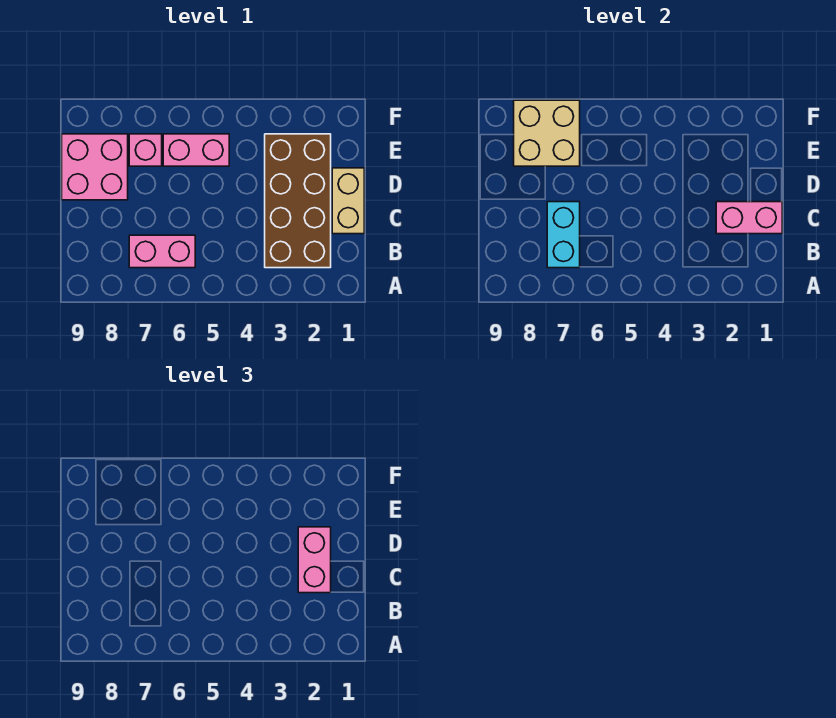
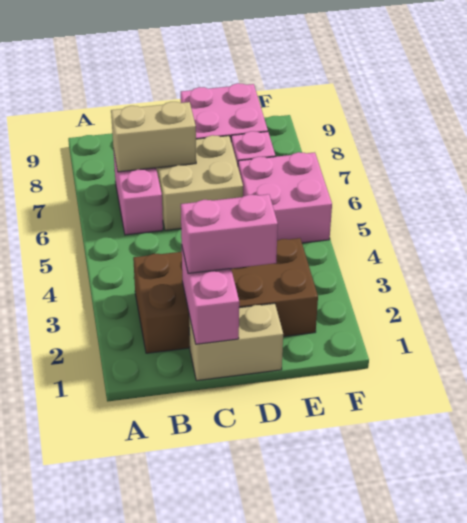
cyan brick B7:C7 level 2 -> tan brick B7:C7 level 2
pink brick E5:E6 level 1 -> pink brick E5:F6 level 1
tan brick E7:F8 level 2 -> tan brick C6:D7 level 1

